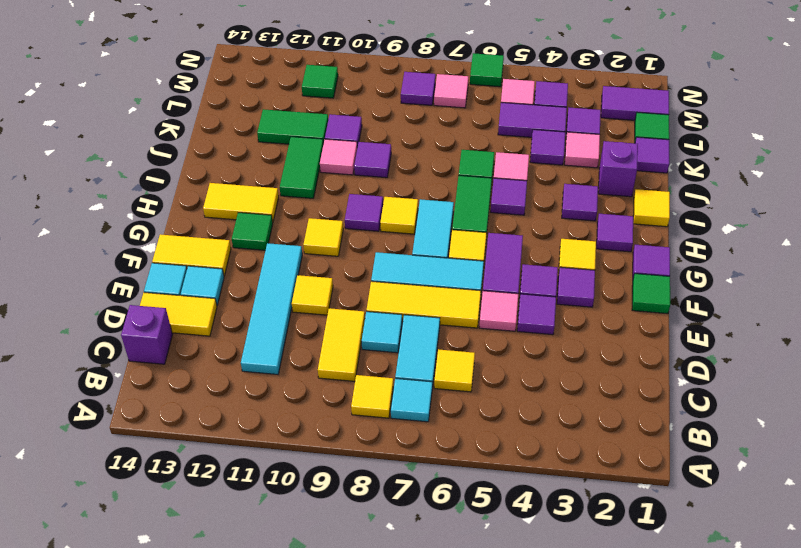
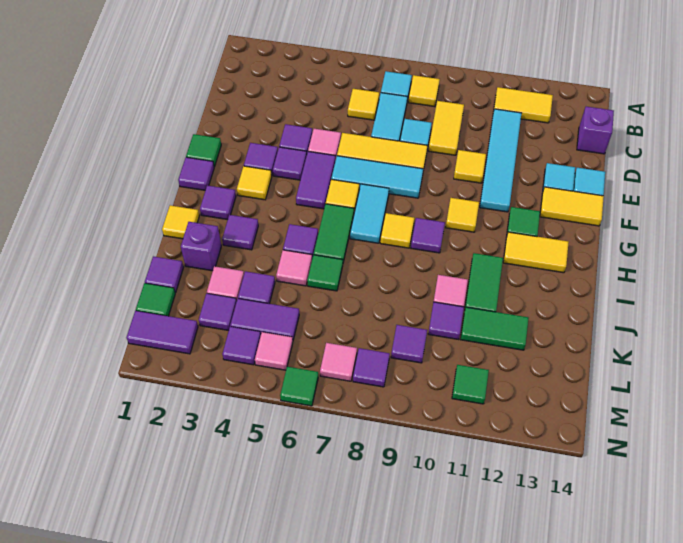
yellow tile D13:D14 level 1 -> yellow tile B11:B12 level 1
purple tile J9 level 1 -> purple tile L9 level 1

